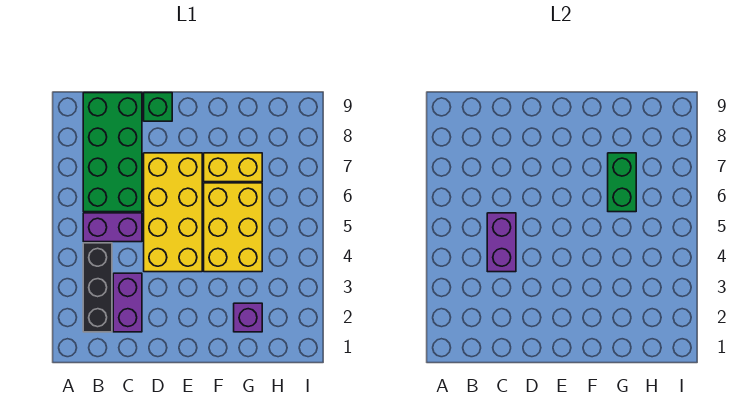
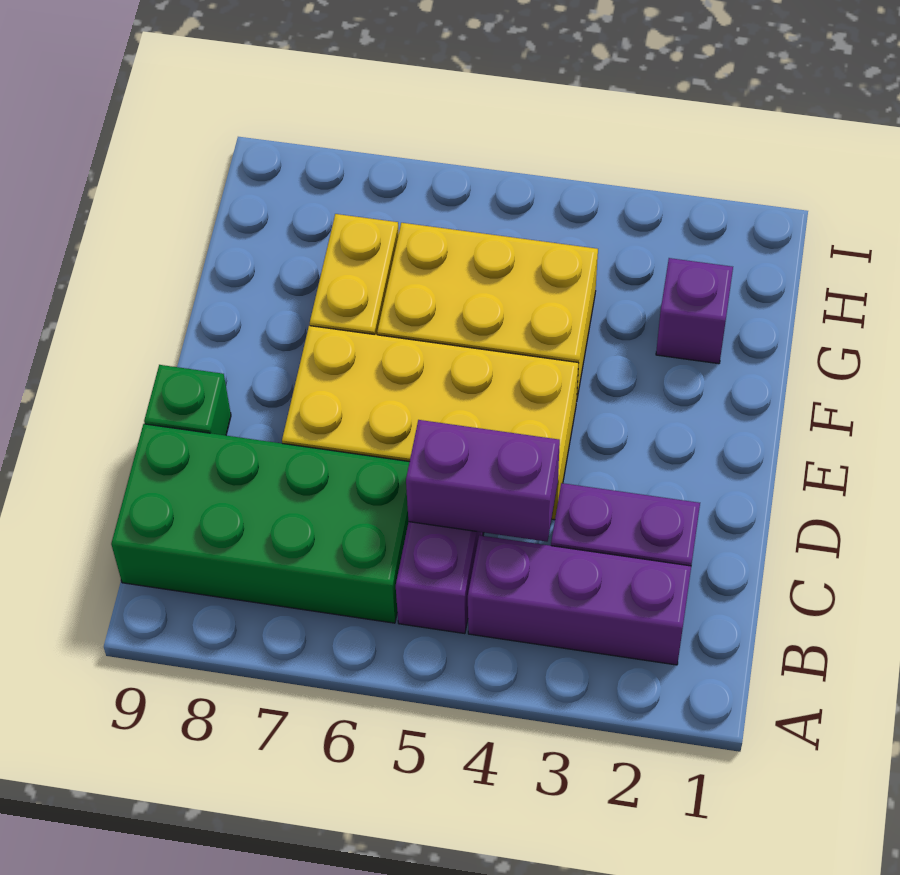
black brick B2:B4 level 1 -> purple brick B2:B4 level 1
green brick G6:G7 level 2 -> none

